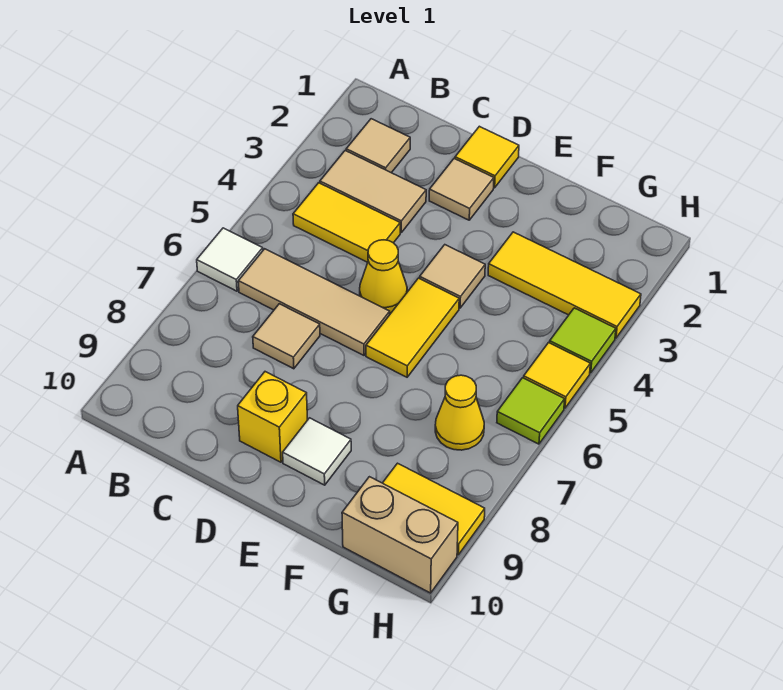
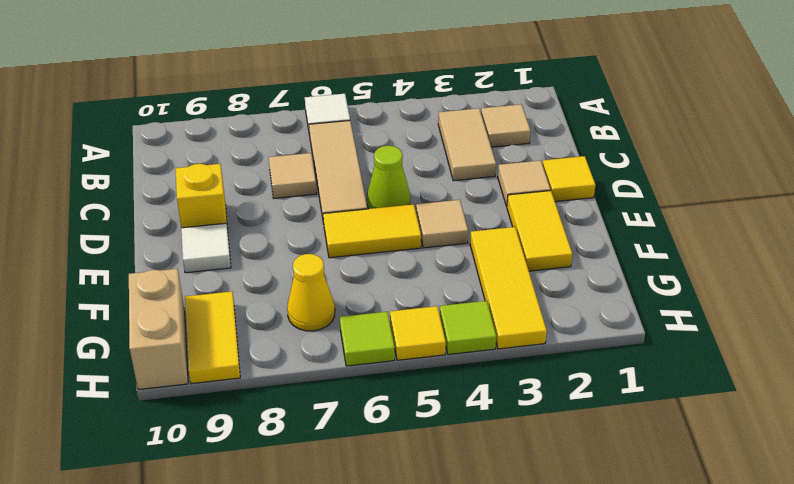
yellow tile B4:C4 level 1 -> yellow tile E2:F2 level 1
yellow cone D5 level 1 -> lime cone D5 level 1

